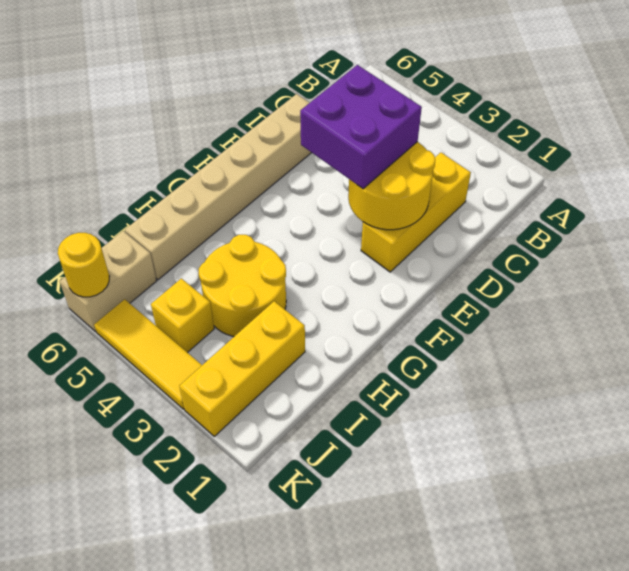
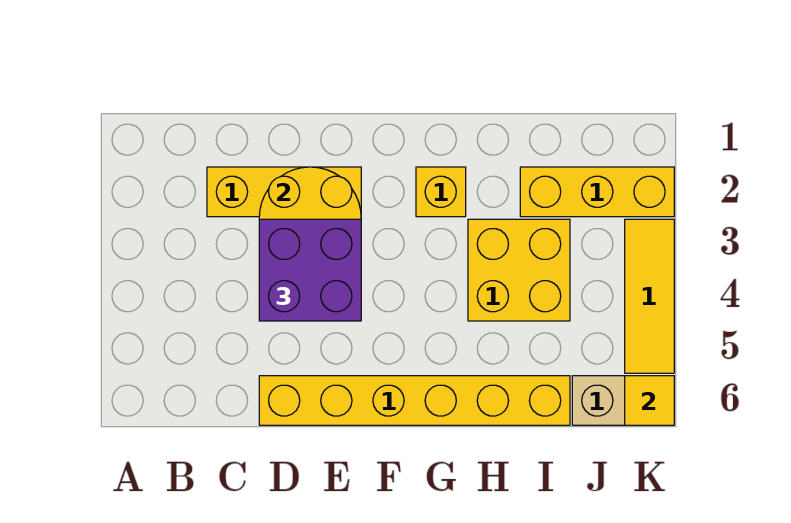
tan brick D6:I6 level 1 -> yellow brick D6:I6 level 1
yellow round brick H3:I4 level 1 -> yellow brick H3:I4 level 1
yellow brick J4 level 1 -> yellow brick G2 level 1
yellow round brick K6 level 2 -> yellow tile K6 level 2

